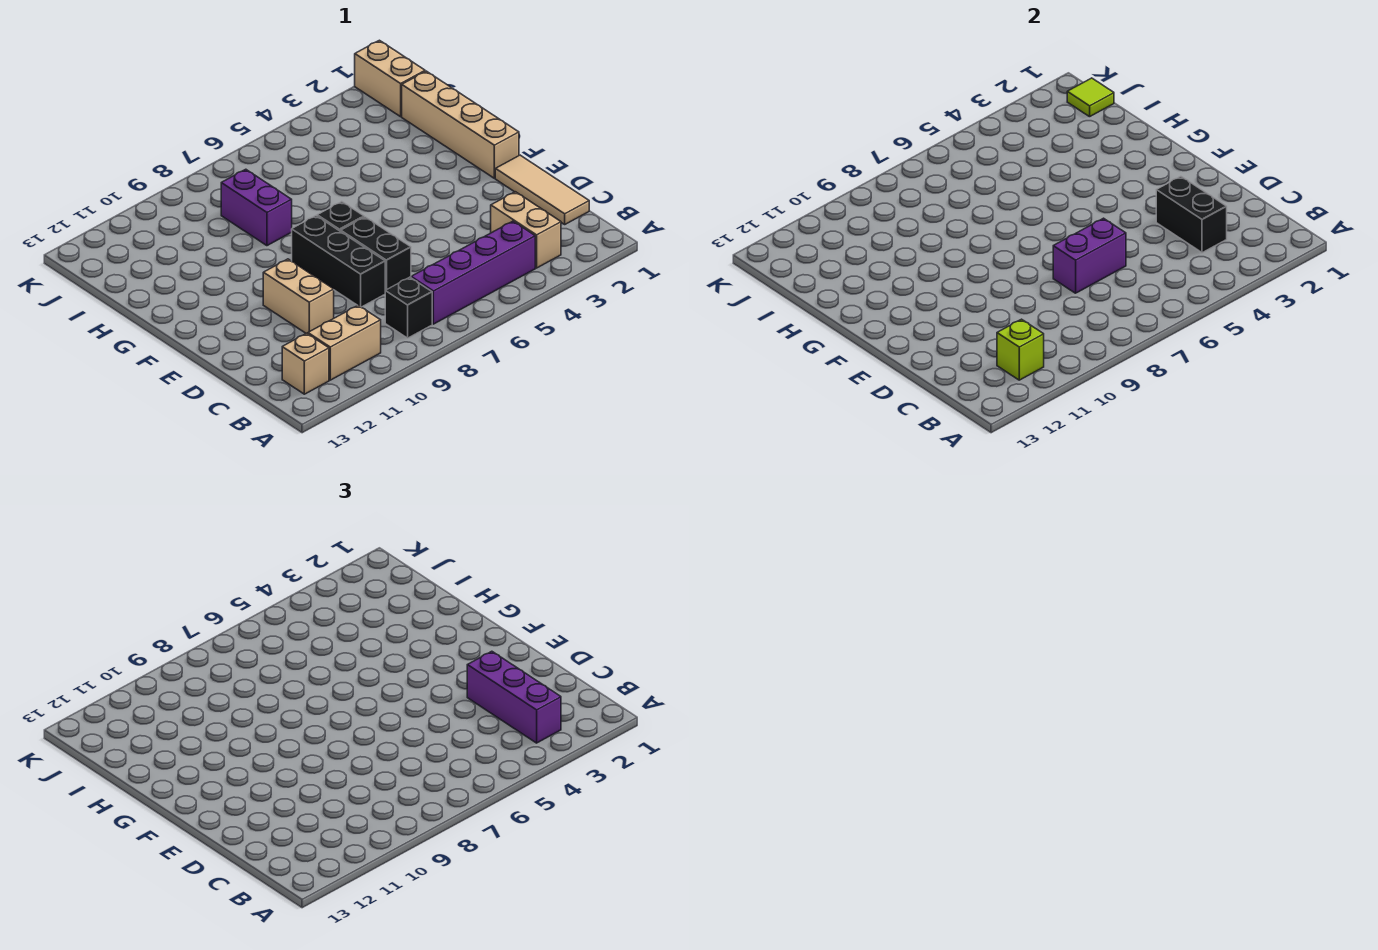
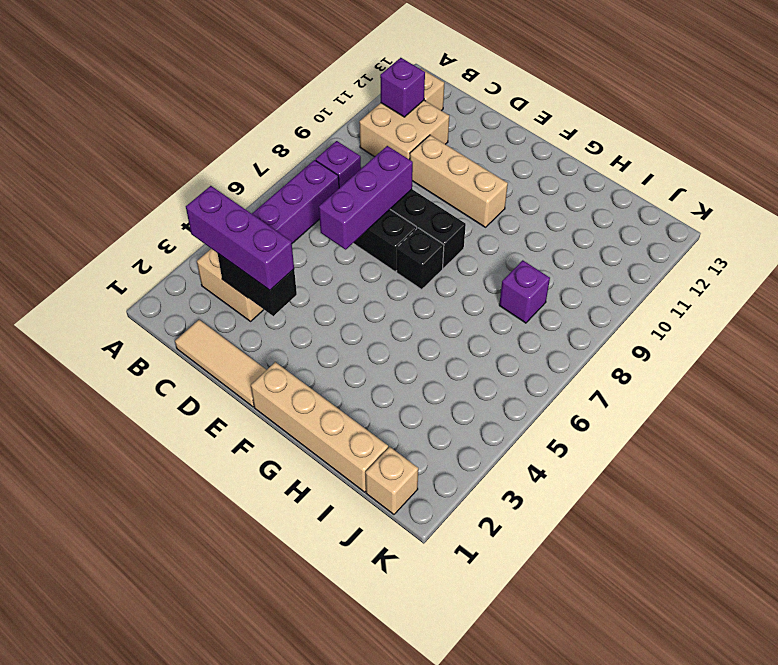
black brick B8 level 1 -> purple brick B8 level 1
tan brick B10:B11 level 1 -> tan brick B10:C11 level 1
lime brick B11 level 2 -> purple brick B11 level 2
purple brick D6:D7 level 2 -> purple brick D6:D8 level 2
tan brick D10:E10 level 1 -> tan brick D10:F10 level 1
purple brick H8:I8 level 1 -> purple brick I8 level 1
tan brick J1:K1 level 1 -> tan brick J1 level 1
lime tile J1 level 2 -> none

